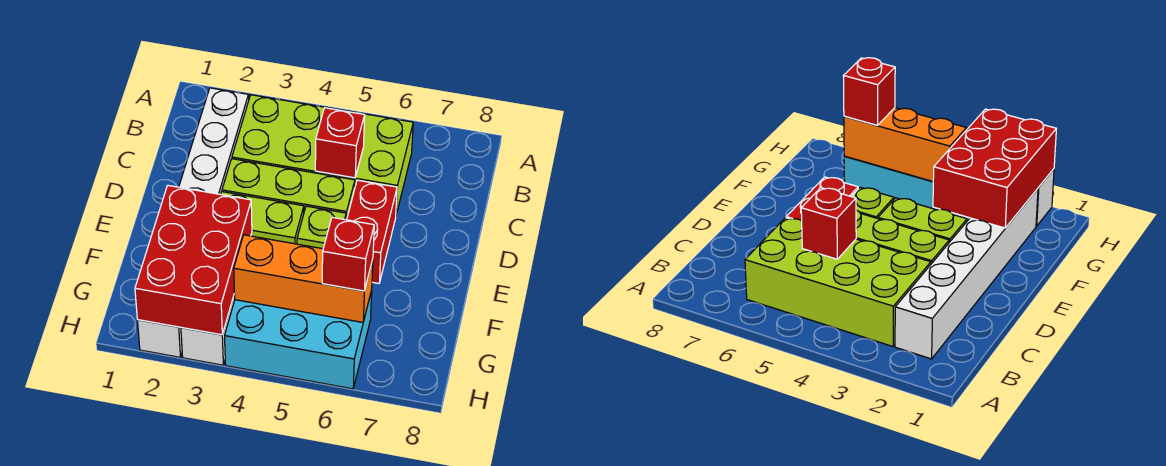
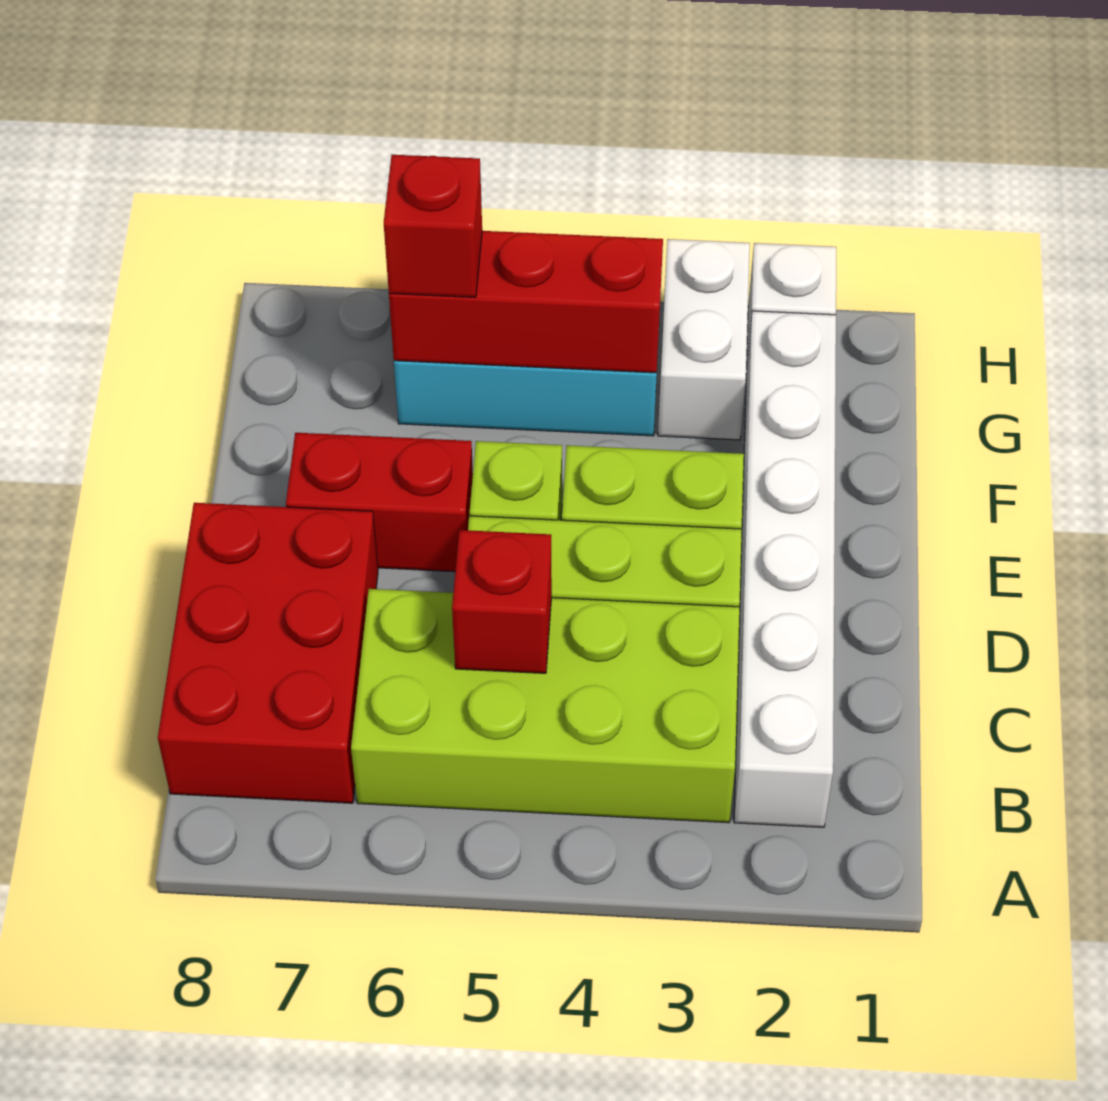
red brick D6:E6 level 1 -> red brick E6:E7 level 1
red brick F2:H3 level 2 -> red brick B7:D8 level 1
orange brick G4:G6 level 2 -> red brick G4:G6 level 2

